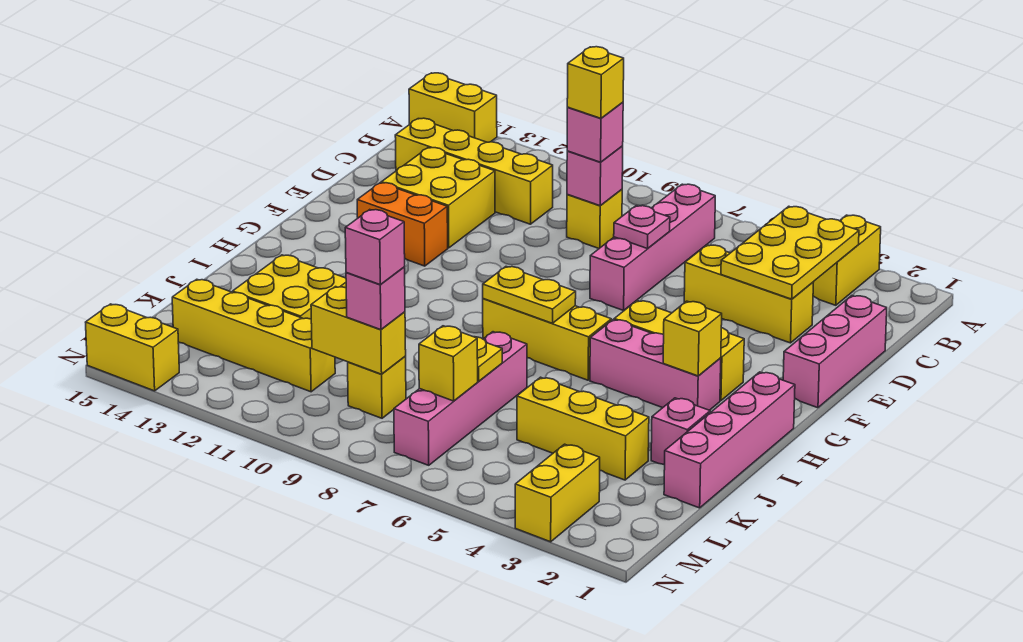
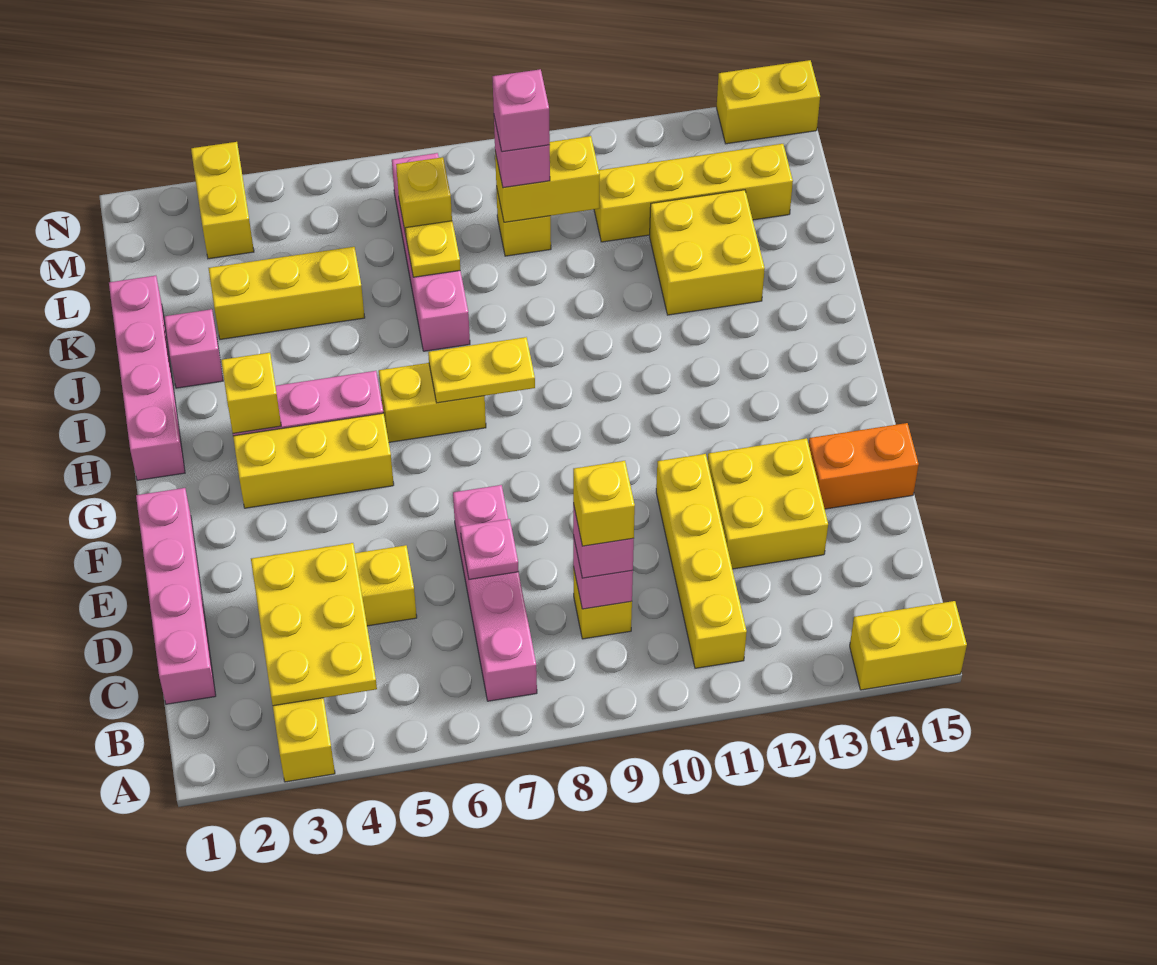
yellow brick C11:C14 level 1 -> yellow brick B11:E11 level 1
pink brick D1:F1 level 1 -> pink brick C1:F1 level 1
orange brick F12:F13 level 1 -> orange brick E14:E15 level 1
yellow brick H6:H8 level 1 -> yellow brick H6:H7 level 1

